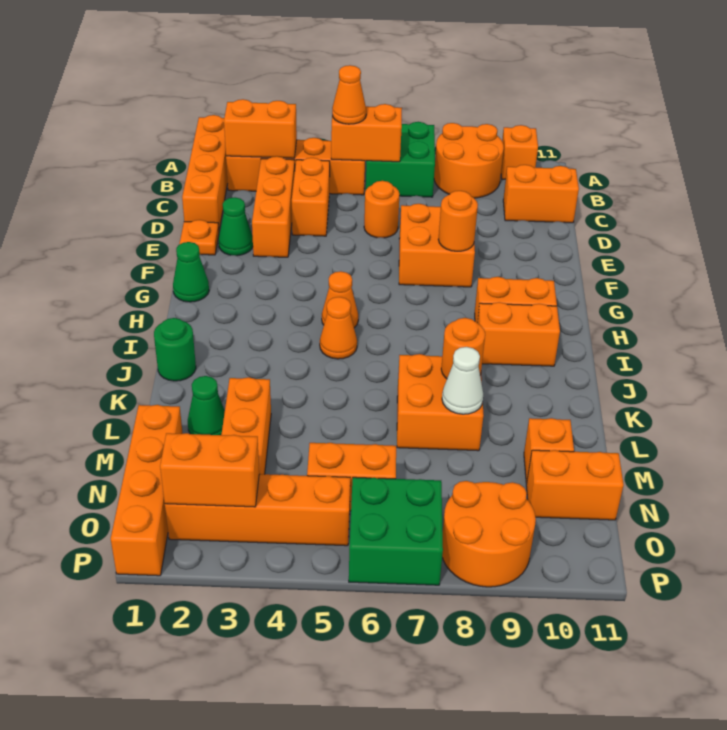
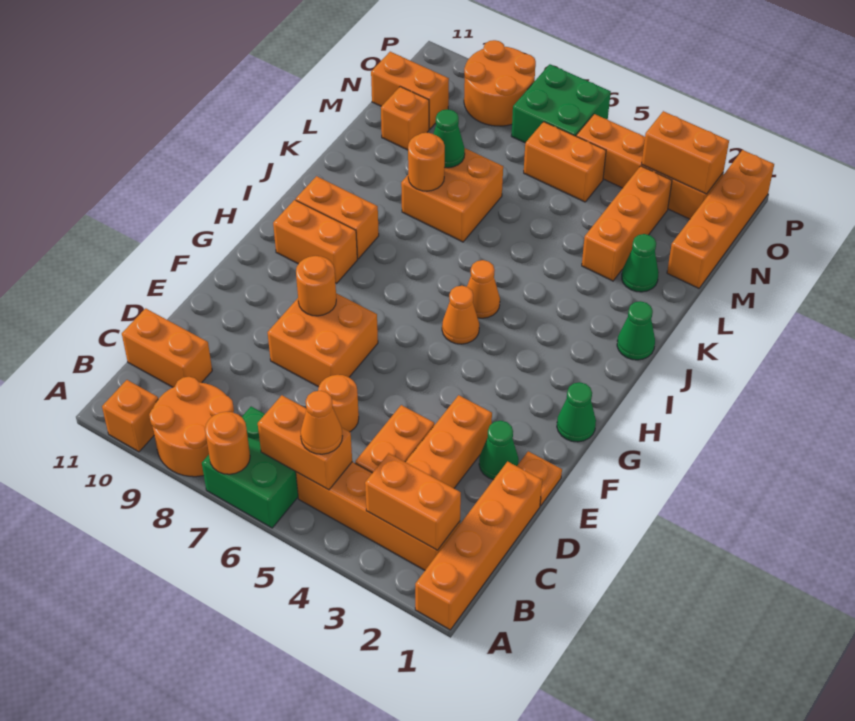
none -> orange round brick A7 level 2
green round brick J1 level 1 -> green cone J1 level 1
white cone L8 level 2 -> green cone L8 level 2

